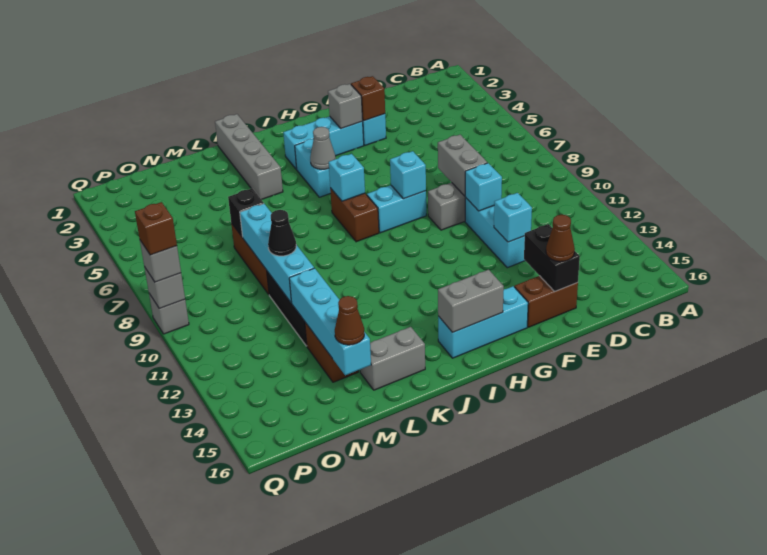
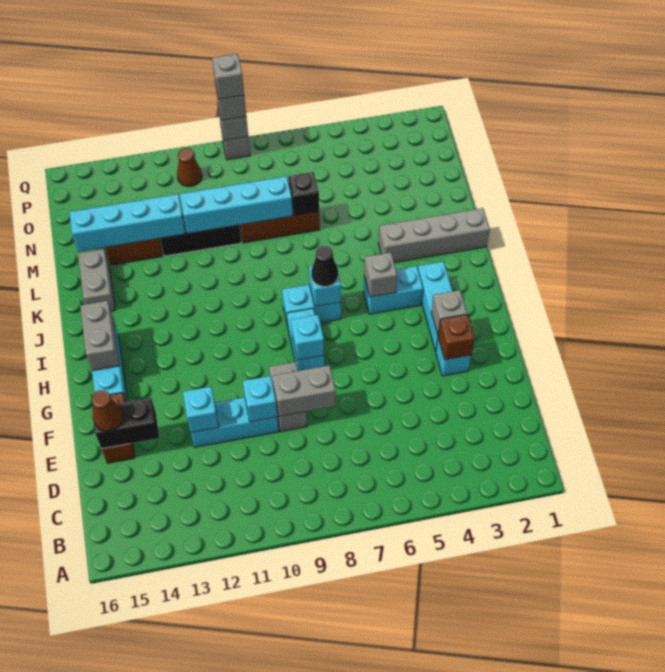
grey cone I5 level 2 -> grey brick I5 level 2
brown brick I7:I8 level 1 -> cyan brick I7:I8 level 1
black cone M10 level 3 -> black cone I7 level 3
brown cone M15 level 3 -> brown cone P11 level 1
brown brick Q9 level 4 -> grey brick Q9 level 4

